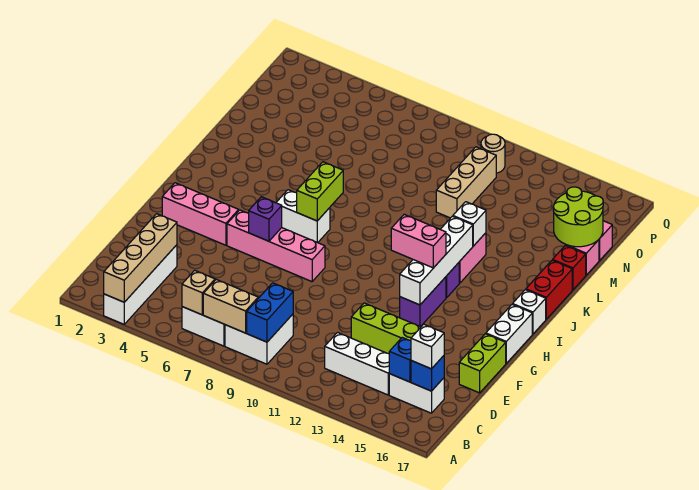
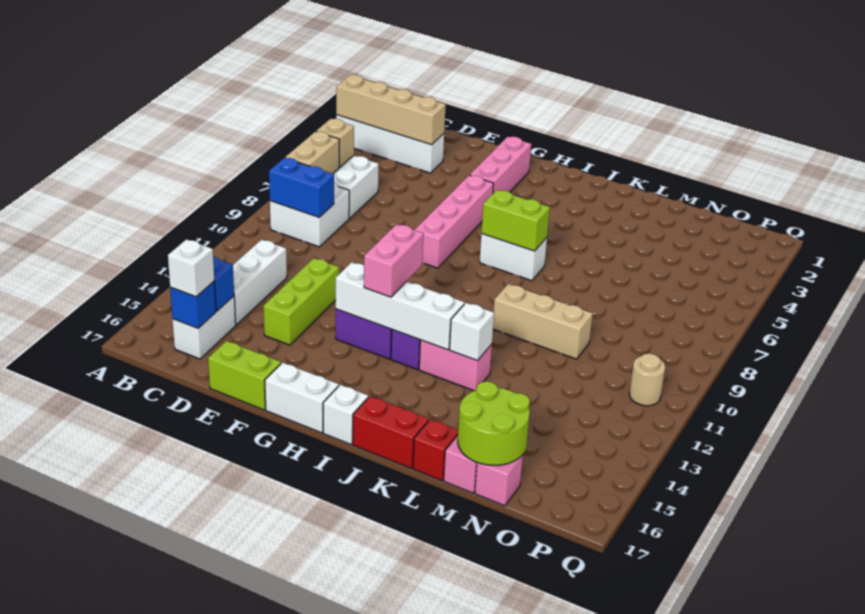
purple brick G6 level 2 -> none
white brick I6:I7 level 1 -> white brick I7:J7 level 1
tan brick M11:O11 level 1 -> tan brick K10:M10 level 1

